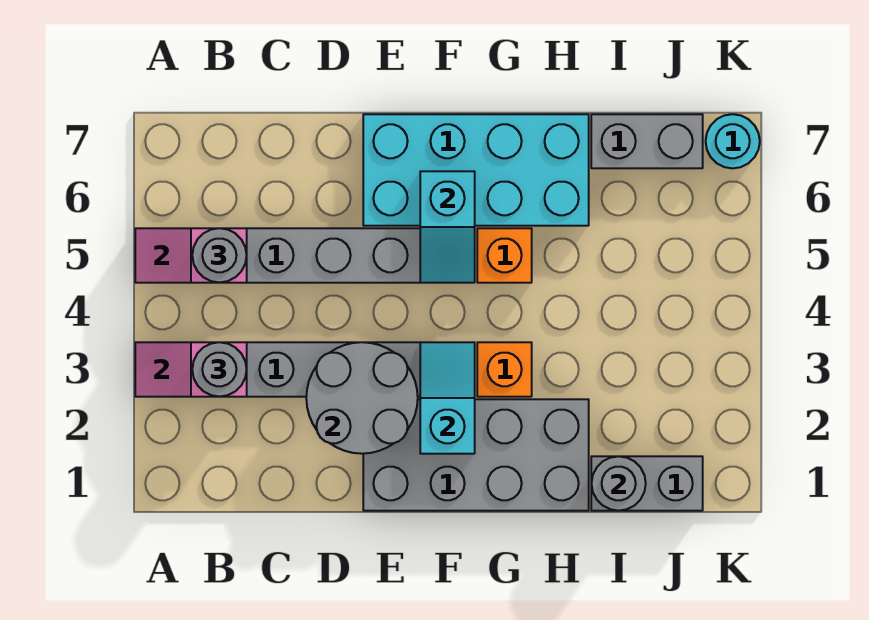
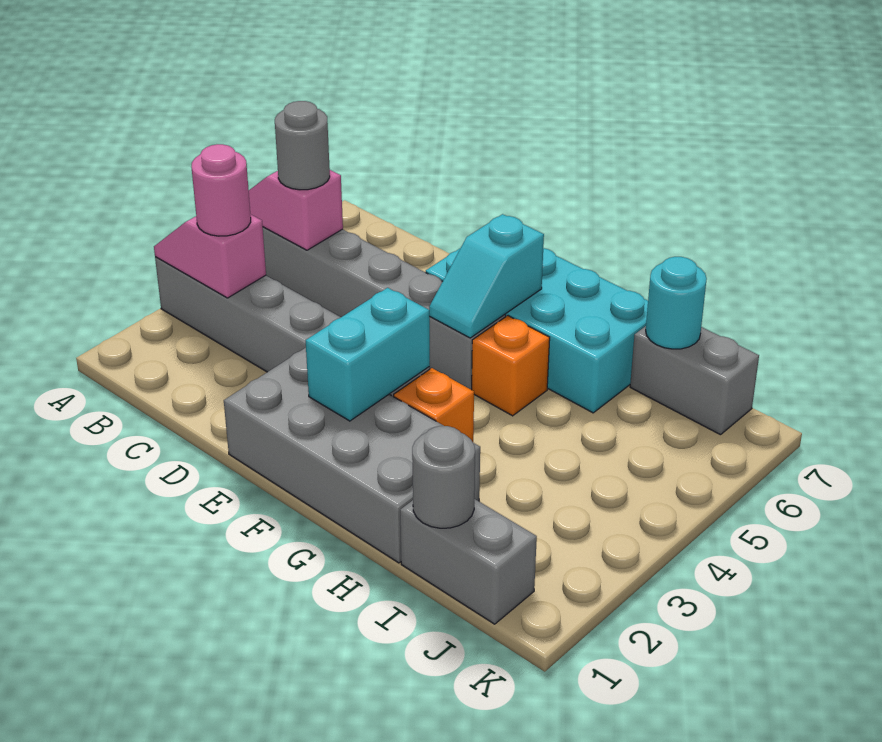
grey round brick B3 level 3 -> pink round brick B3 level 3
grey round brick D2:E3 level 2 -> none
cyan slope F2:F3 level 2 top 2 -> cyan brick F2:F3 level 2
cyan round brick K7 level 1 -> cyan round brick I7 level 2

